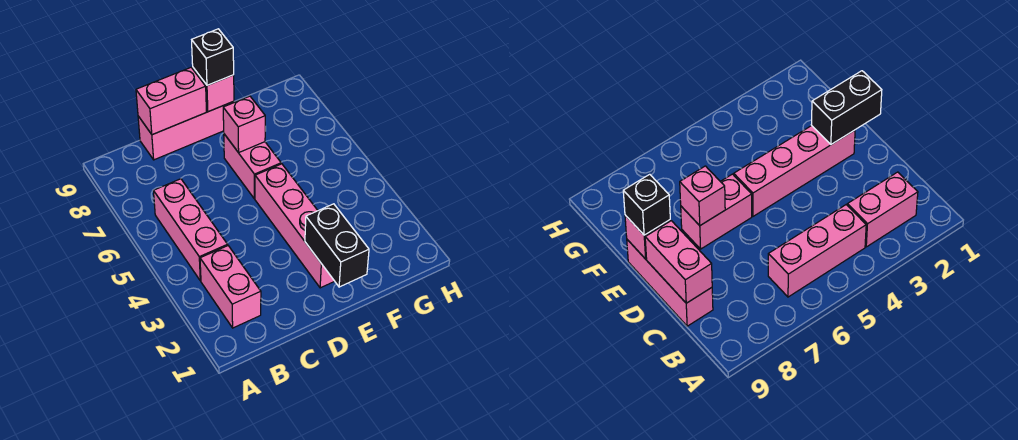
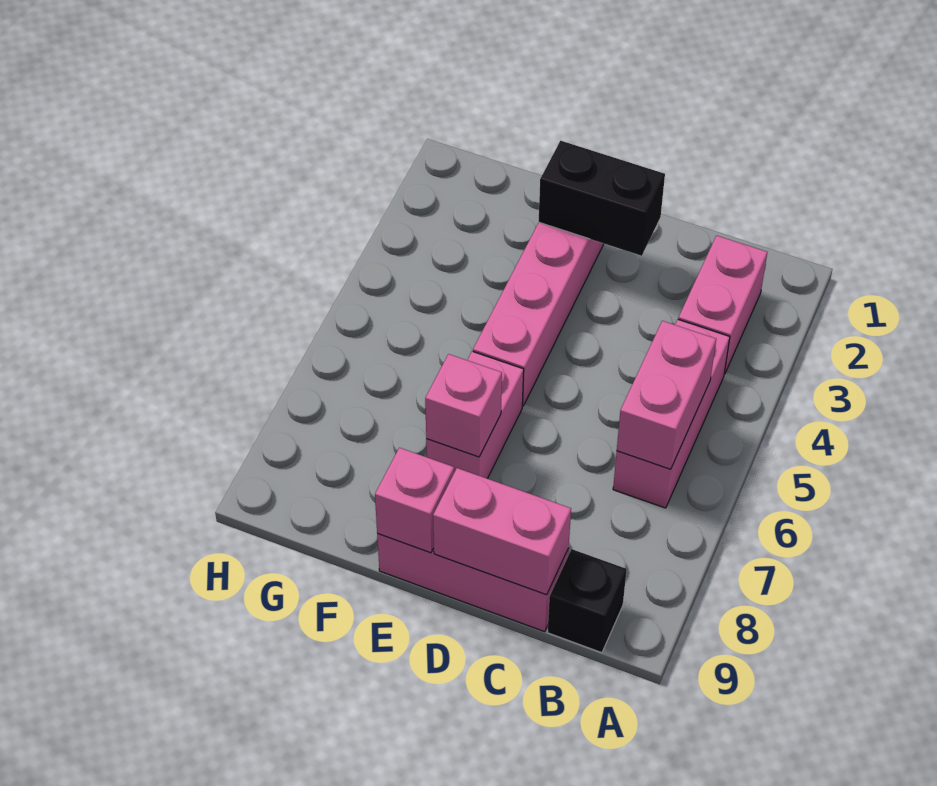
none -> pink brick B5:B6 level 2
black brick E1:E2 level 2 -> black brick D2:E2 level 2
black brick E9 level 3 -> black brick B9 level 1

